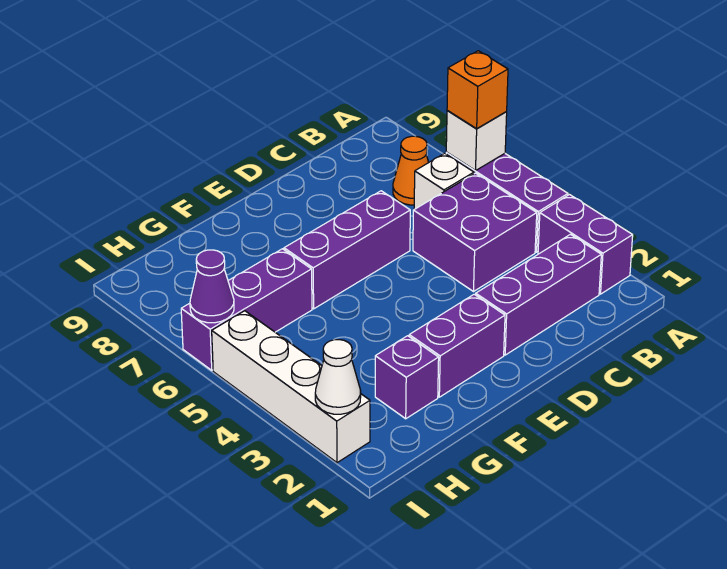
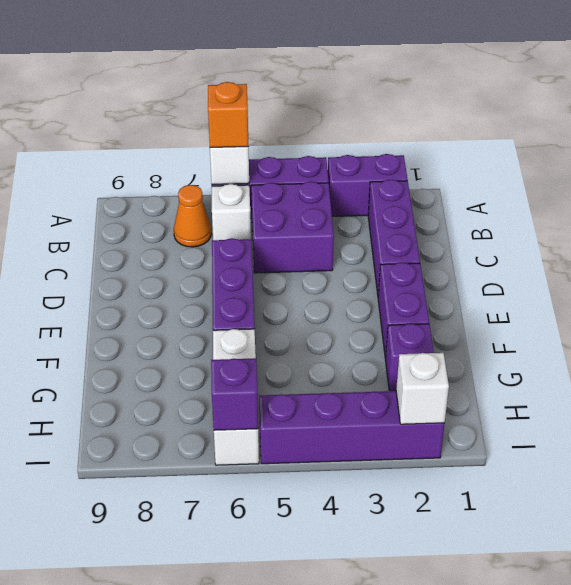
purple brick G6:I6 level 1 -> white brick G6:I6 level 1
white brick I2:I5 level 1 -> purple brick I2:I5 level 1
white cone I2 level 2 -> white brick I2 level 2
purple cone I6 level 2 -> purple brick I6 level 2

